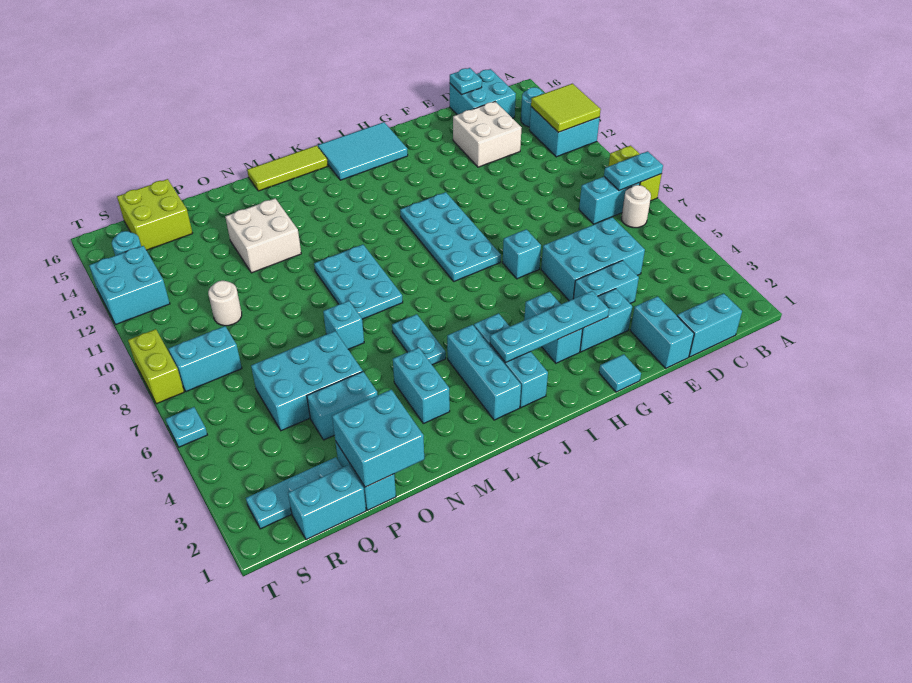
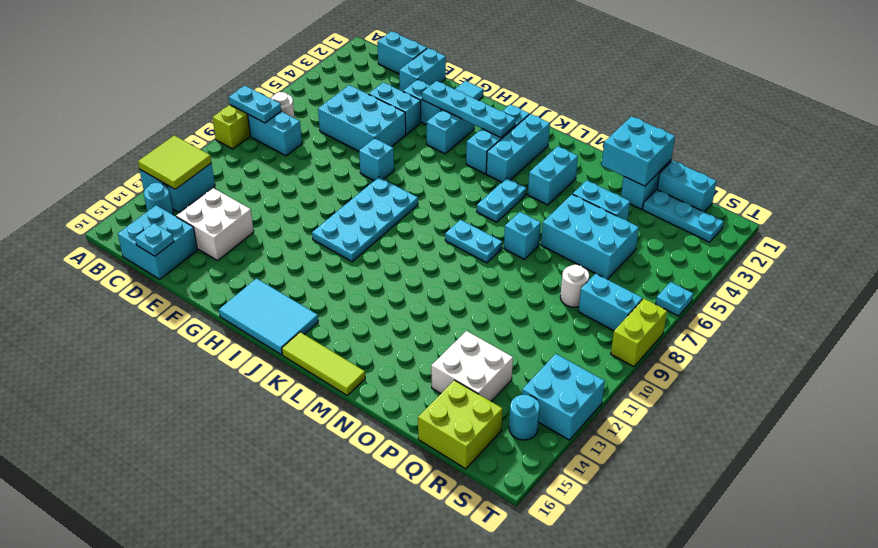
cyan plate L8:M10 level 1 -> cyan plate L8:M8 level 1
white brick N12:O13 level 1 -> white brick P13:Q14 level 1
white round brick Q10 level 1 -> white round brick Q8 level 1

